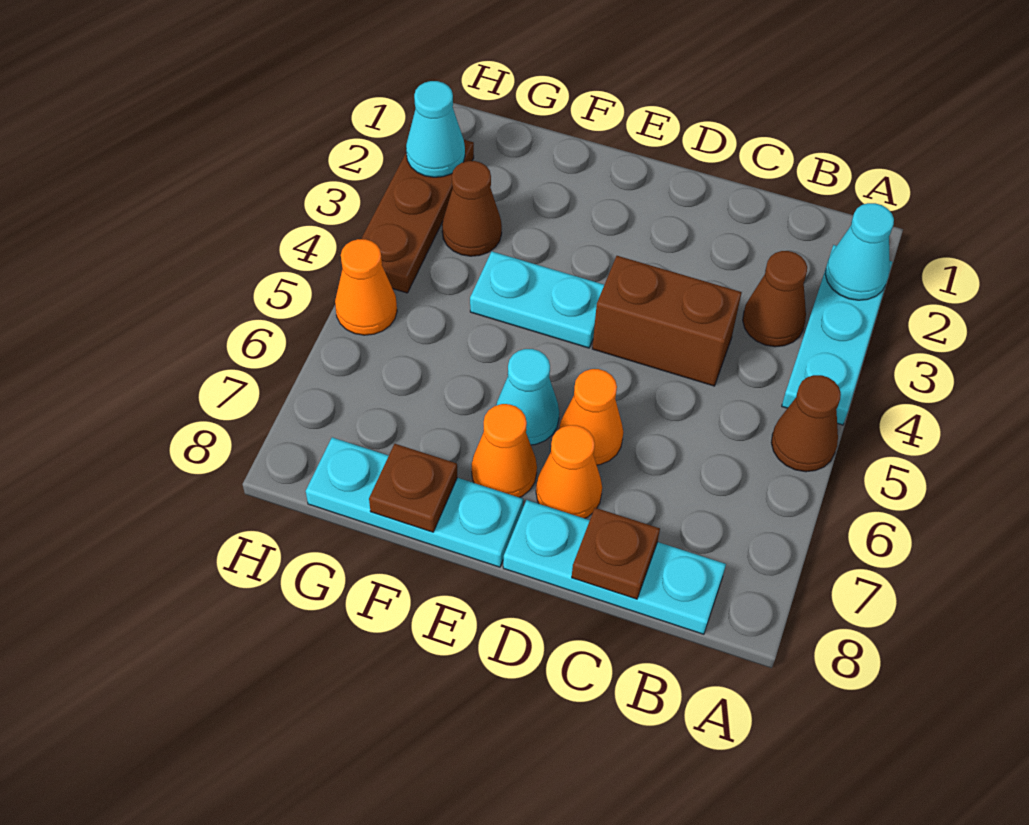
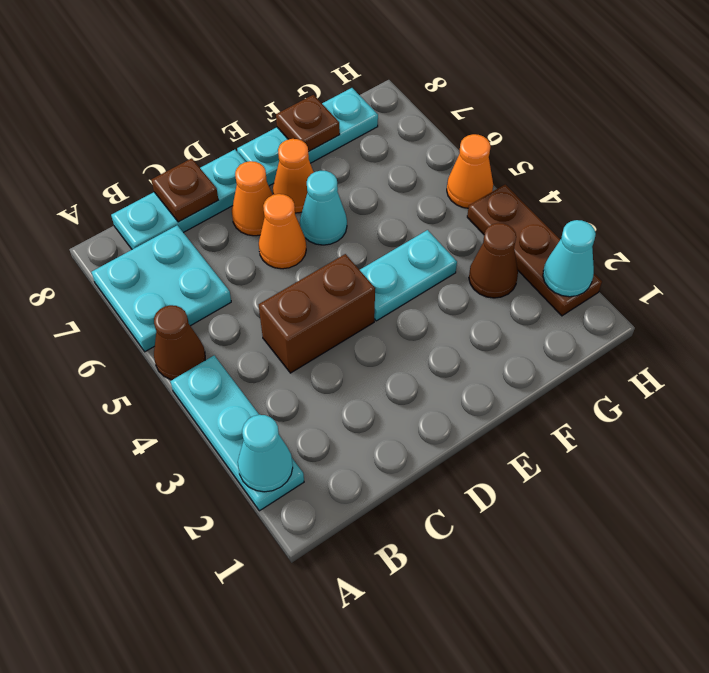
none -> cyan plate A6:B7 level 1
brown cone B3 level 1 -> none

